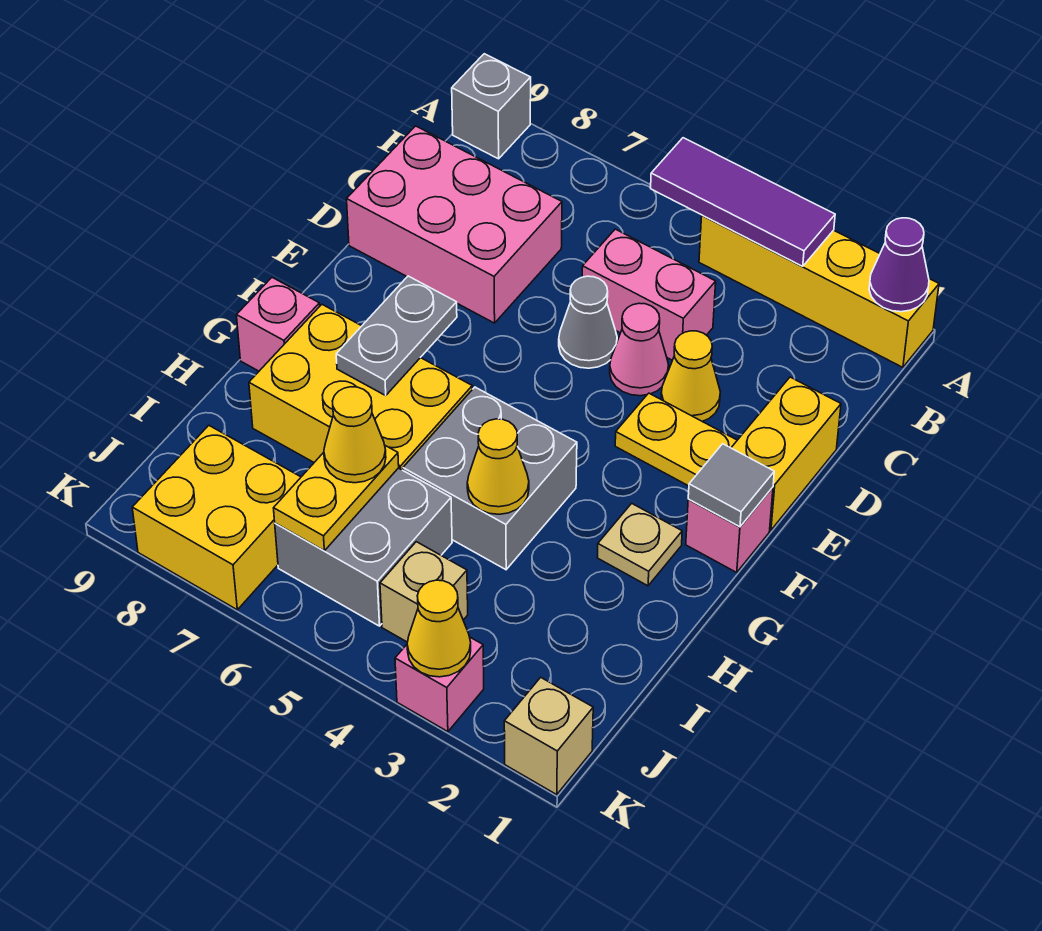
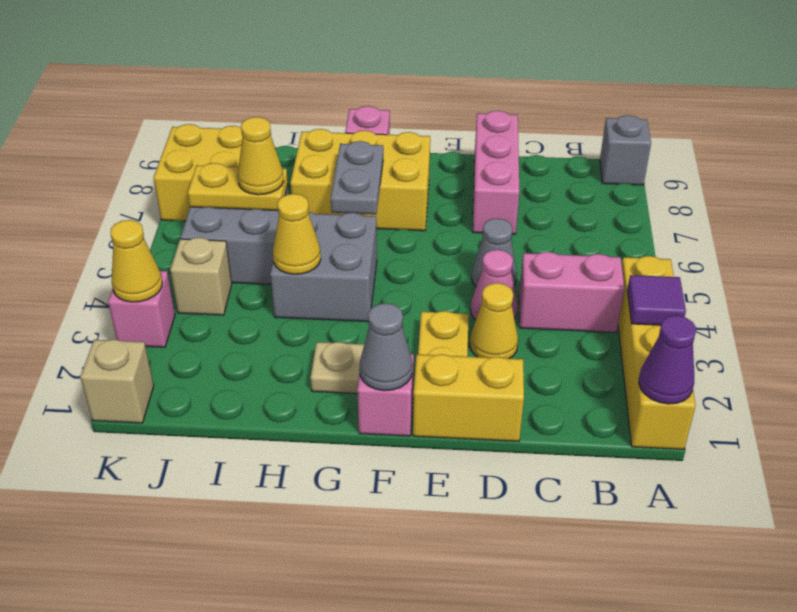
purple tile A3:A5 level 2 -> purple tile A3 level 2
pink brick C4:C5 level 1 -> pink brick B4:C4 level 1
pink brick C7:D9 level 1 -> pink brick D7:D9 level 1
grey tile F1 level 2 -> grey cone F1 level 2
grey plate F7:G7 level 2 -> grey plate G6:G7 level 2
yellow brick G6:H8 level 1 -> yellow brick F7:H8 level 1

